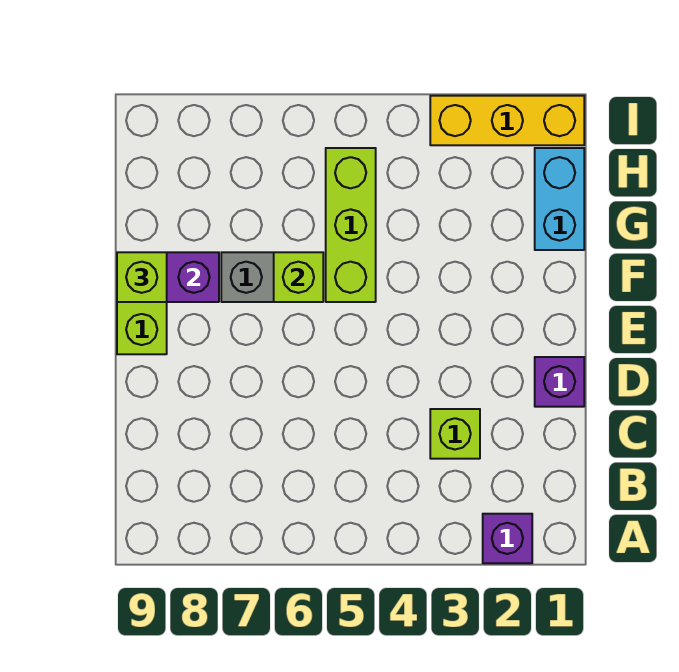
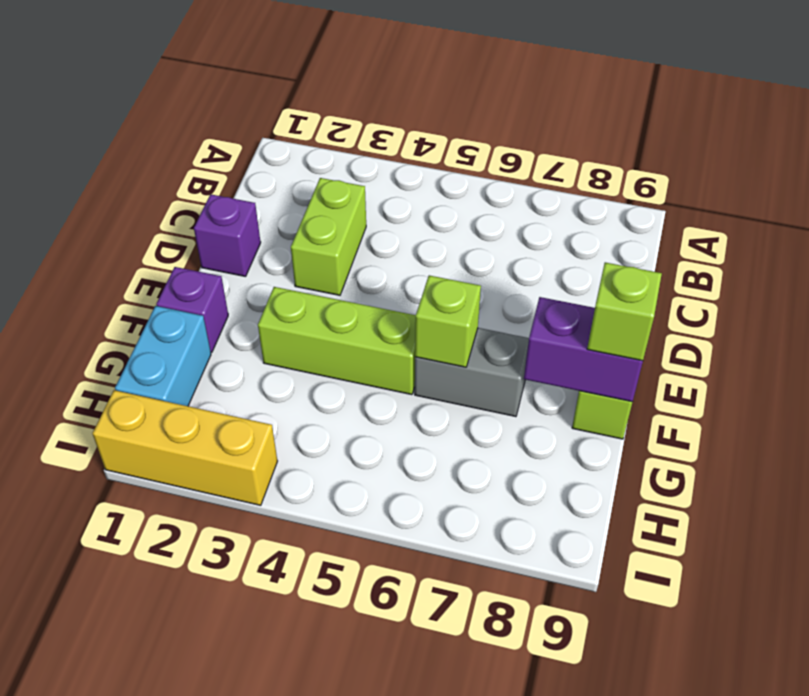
purple brick A2 level 1 -> purple brick F1 level 1
lime brick C3 level 1 -> lime brick C3:D3 level 1
lime brick F5:H5 level 1 -> lime brick F3:F5 level 1

